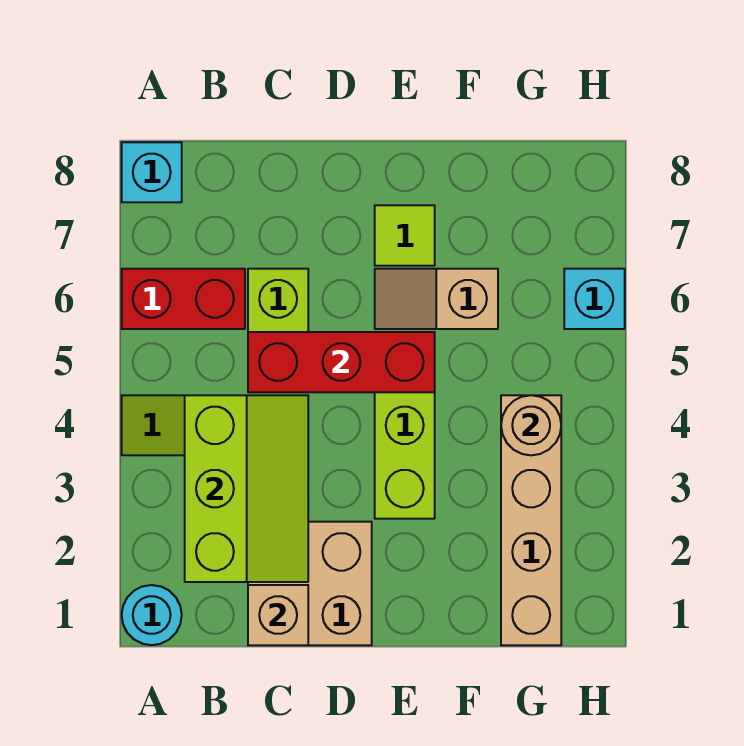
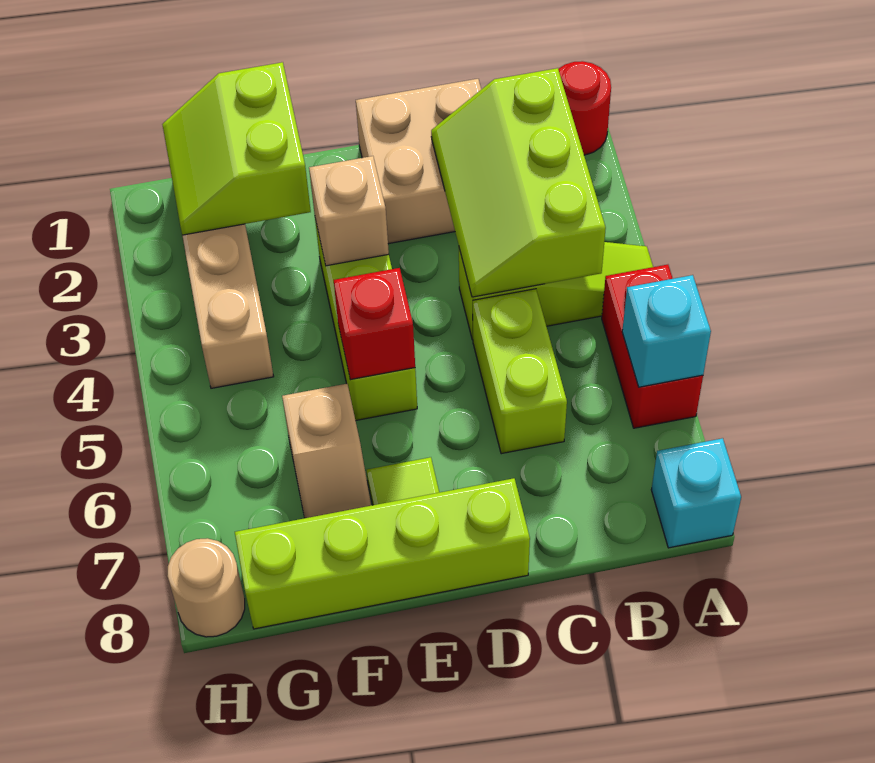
cyan round brick A1 level 1 -> red round brick A1 level 1
red brick A6:B6 level 1 -> red brick A5:A6 level 1
tan brick C1 level 2 -> tan brick E3 level 2
red brick C5:E5 level 2 -> red brick E5 level 2
none -> lime brick D8:G8 level 1
tan slope E6:F6 level 1 top F -> tan slope F6:F7 level 1 top 6
none -> lime slope F1:G2 level 2 top F
tan round brick G4 level 2 -> tan round brick H8 level 1
cyan brick H6 level 1 -> cyan brick A6 level 2

